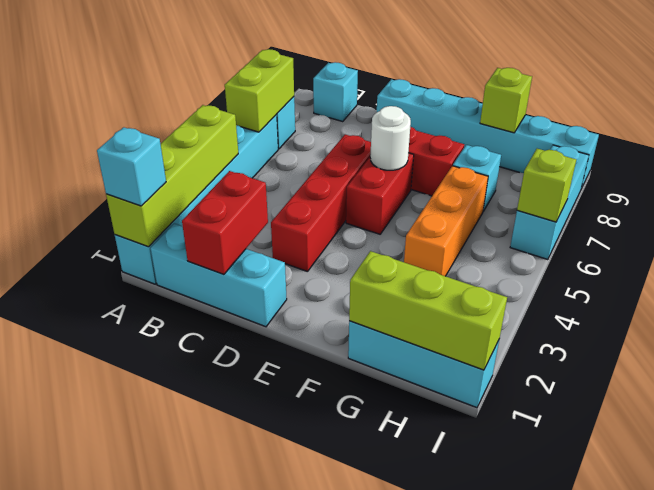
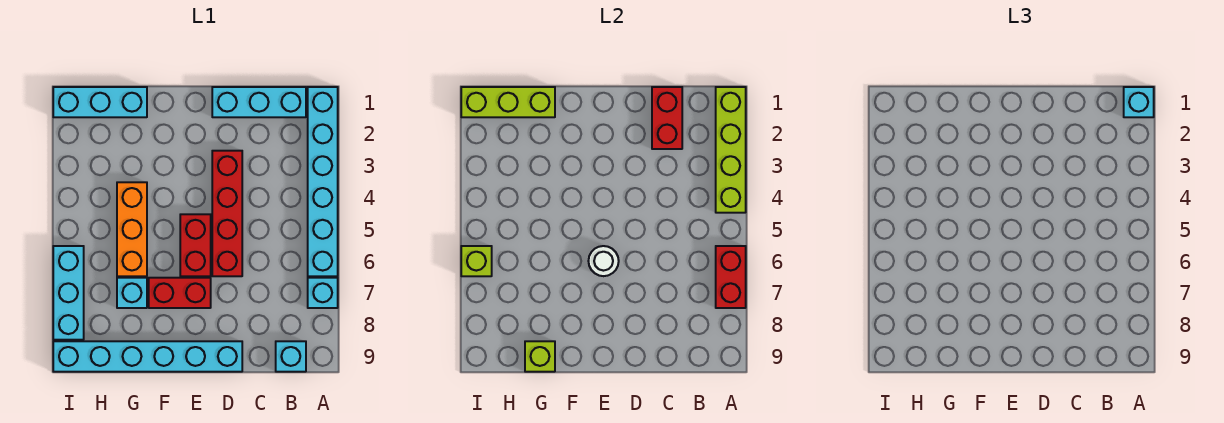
lime brick A6:A7 level 2 -> red brick A6:A7 level 2

